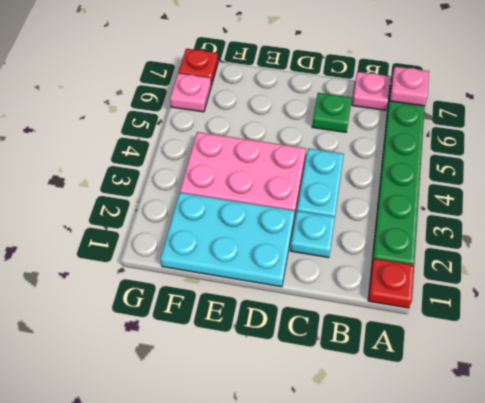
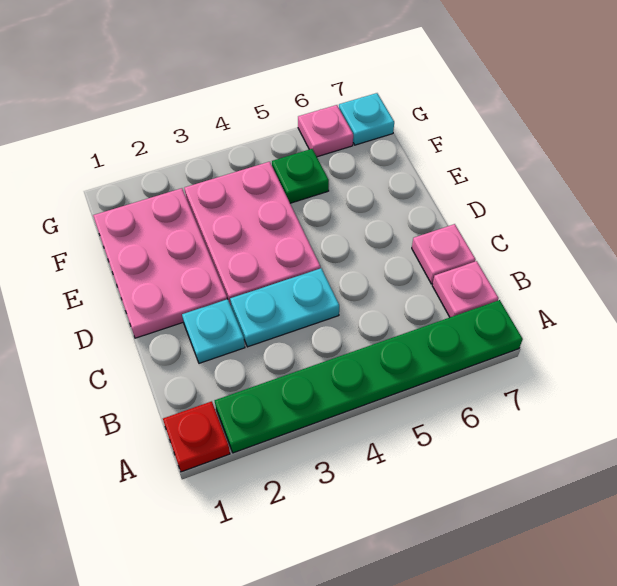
pink plate A7 level 2 -> pink plate C7 level 1
green plate C6 level 1 -> green plate F5 level 1
cyan plate D1:F2 level 1 -> pink plate D1:F2 level 1
red plate G7 level 1 -> cyan plate G7 level 1

